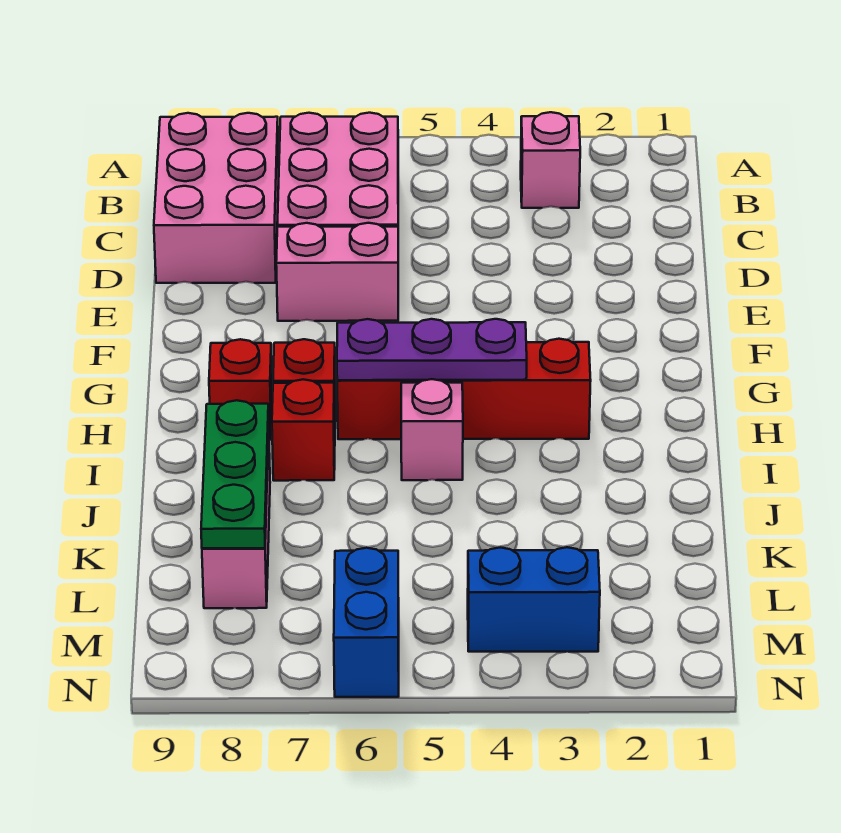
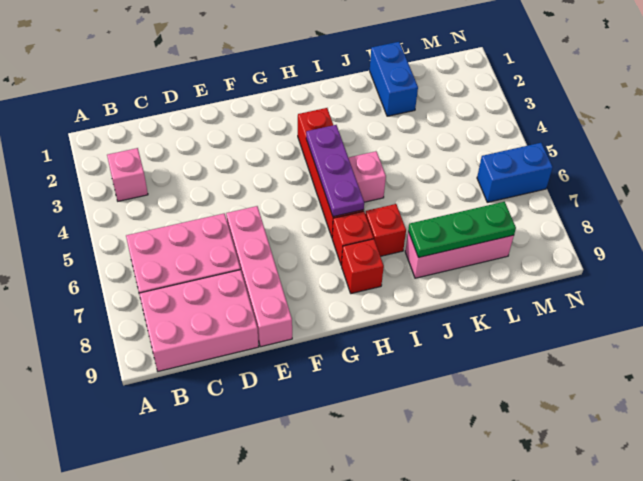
pink brick E6:E7 level 1 -> pink brick E6:E9 level 1
blue brick M3:M4 level 1 -> blue brick K1:K2 level 1

